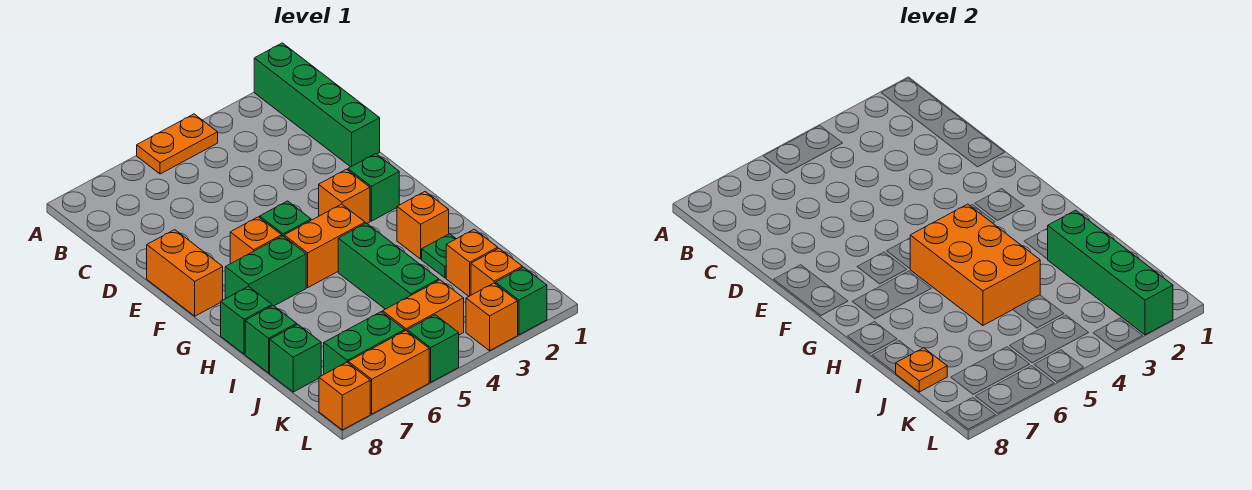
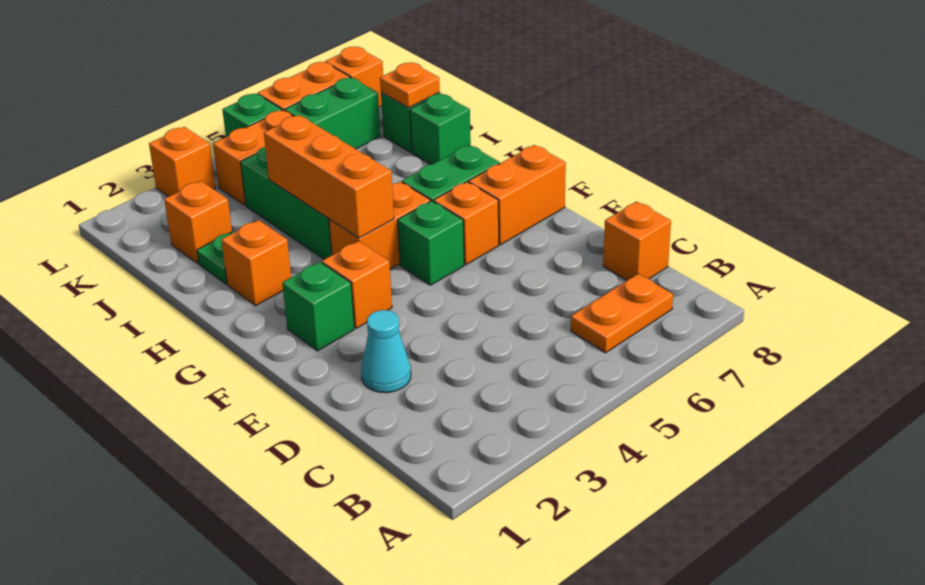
green brick A1:D1 level 1 -> none
orange plate A4:A5 level 1 -> orange plate B6:B7 level 1
none -> cyan cone D2 level 1
orange brick E8:F8 level 1 -> orange brick F7:F8 level 1
orange brick G4:I5 level 2 -> orange brick G4:I4 level 2
green brick H8 level 1 -> none
green brick I2:L2 level 2 -> none
orange brick K2 level 1 -> orange brick C8 level 1
green brick L2 level 1 -> none

